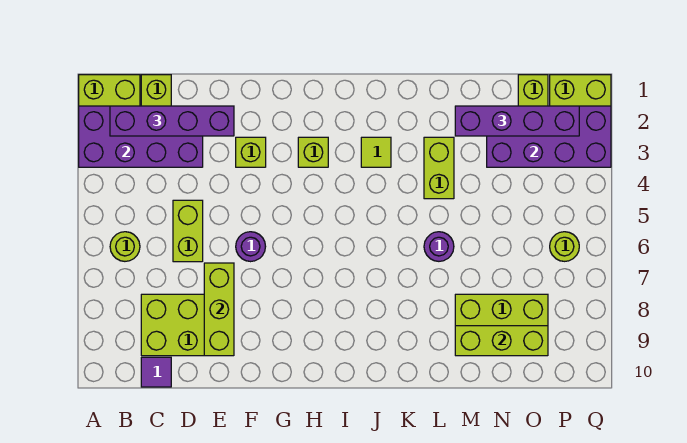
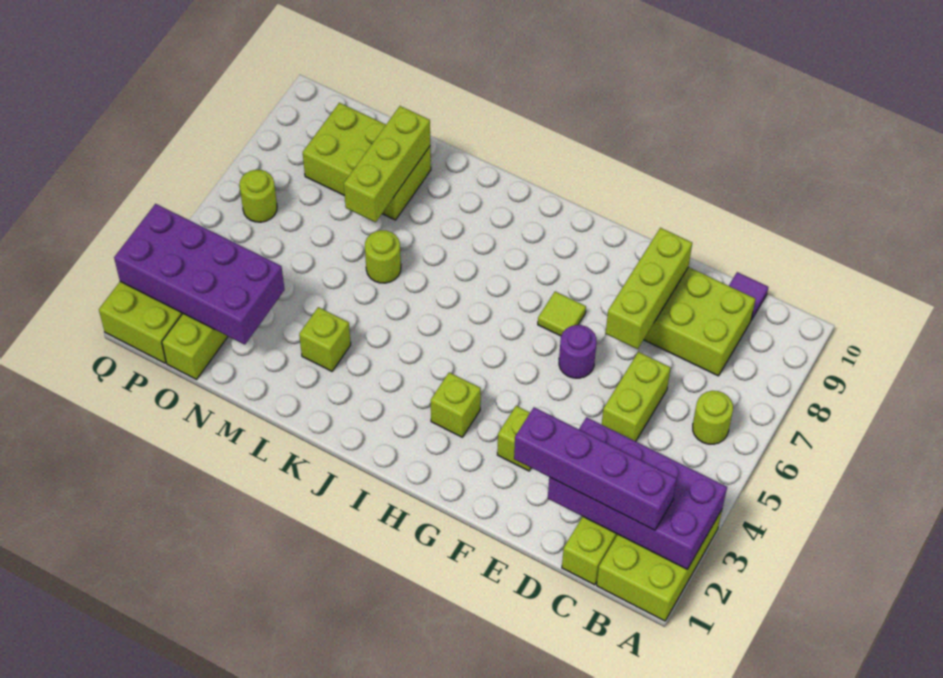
lime tile J3 level 1 -> lime tile G7 level 1
lime brick L3:L4 level 1 -> lime brick L3 level 1
purple round brick L6 level 1 -> lime round brick L6 level 1
purple brick M2:P2 level 3 -> none
lime brick M9:O9 level 2 -> lime brick M7:M9 level 2

